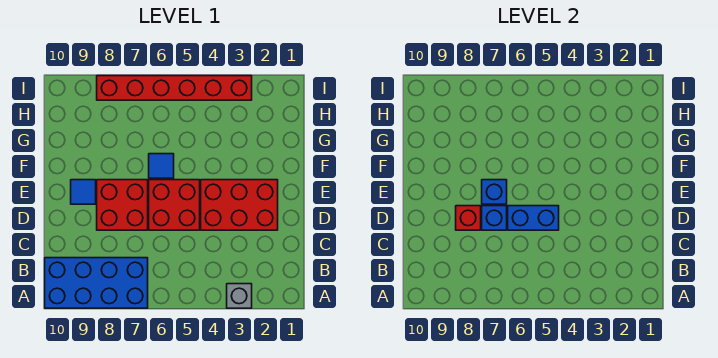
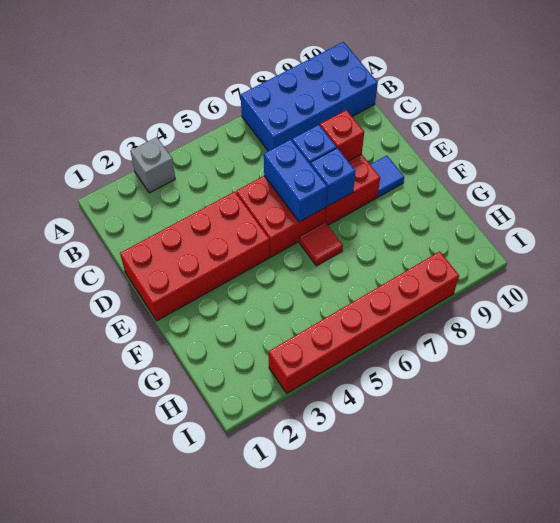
red brick D2:E4 level 1 -> red brick D1:E4 level 1
blue brick D5:D6 level 2 -> blue brick D6:E6 level 2
blue tile F6 level 1 -> red tile F6 level 1

